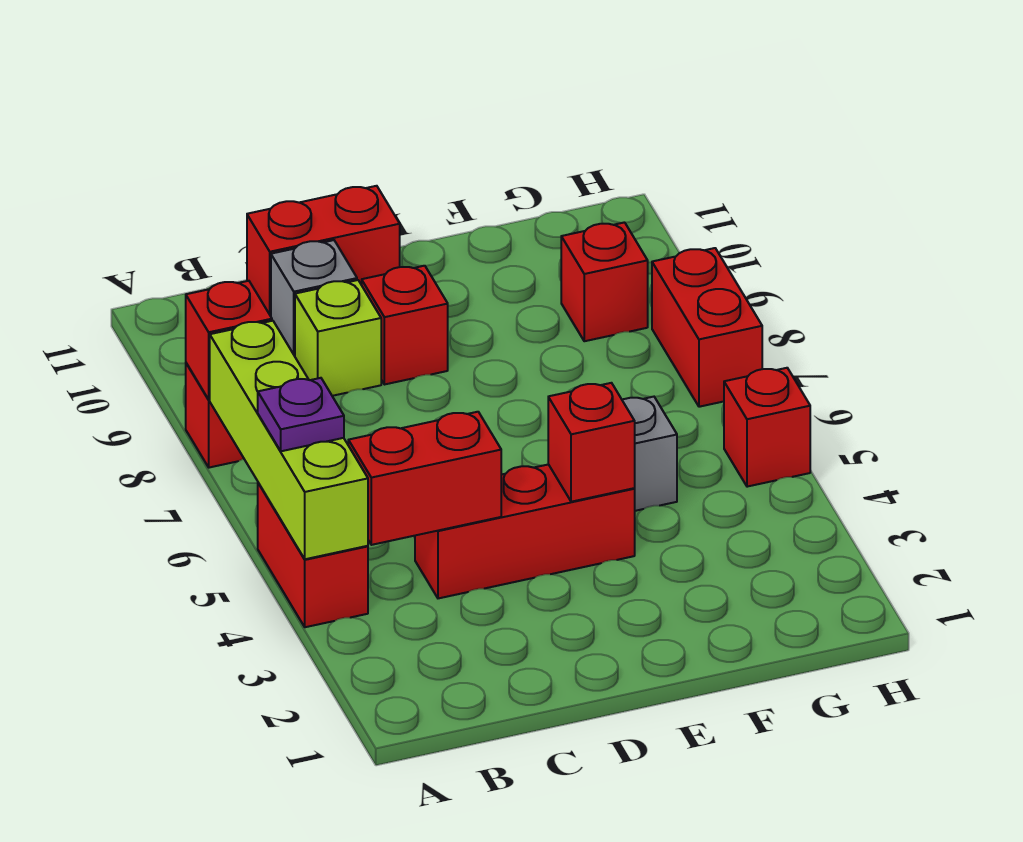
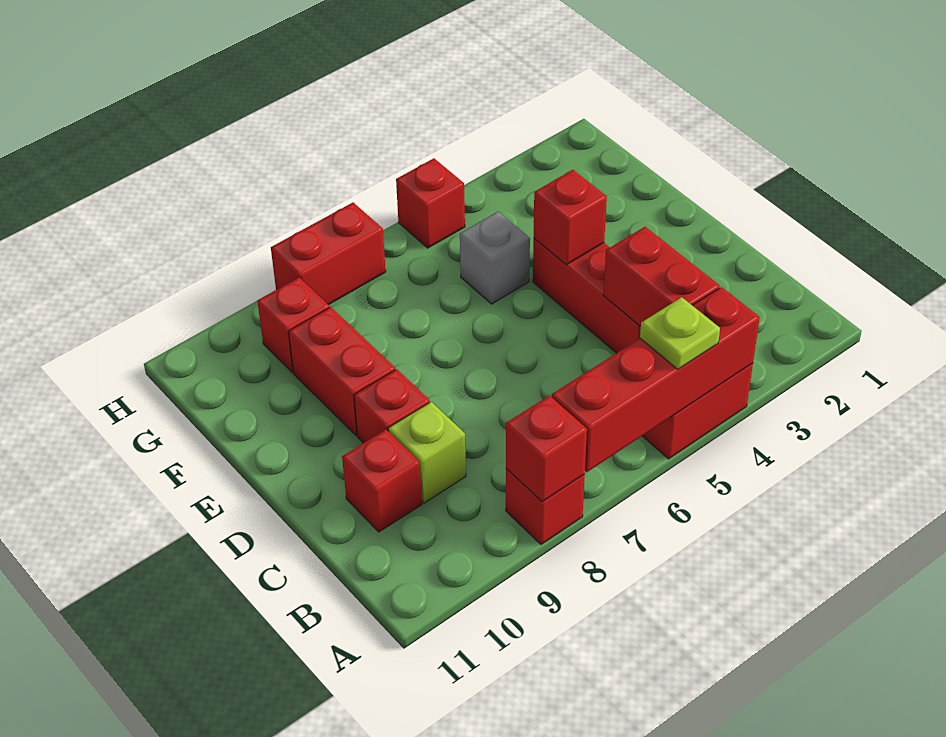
lime brick A4:A7 level 2 -> red brick A4:A7 level 2
purple plate A5 level 3 -> lime plate A5 level 3
grey brick C10 level 1 -> red brick C10 level 1
red brick C11:D11 level 1 -> red brick E9:F9 level 1

